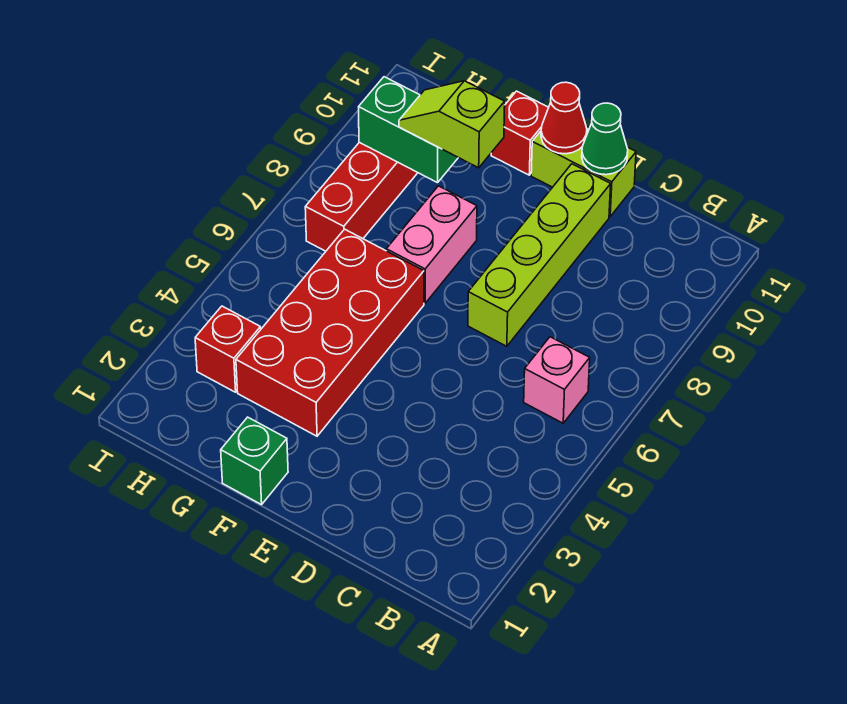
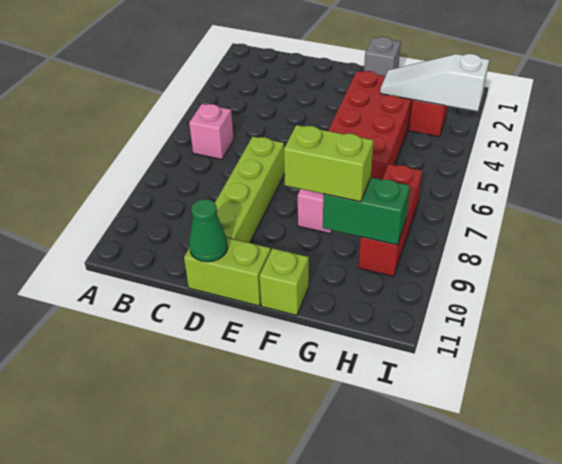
red cone E11 level 2 -> none
green brick F1 level 1 -> grey brick F1 level 1
lime slope F9:G9 level 3 top F -> lime brick F9:G9 level 3
red brick F11 level 1 -> lime brick F11 level 1
none -> white slope G3:I3 level 2 top I

